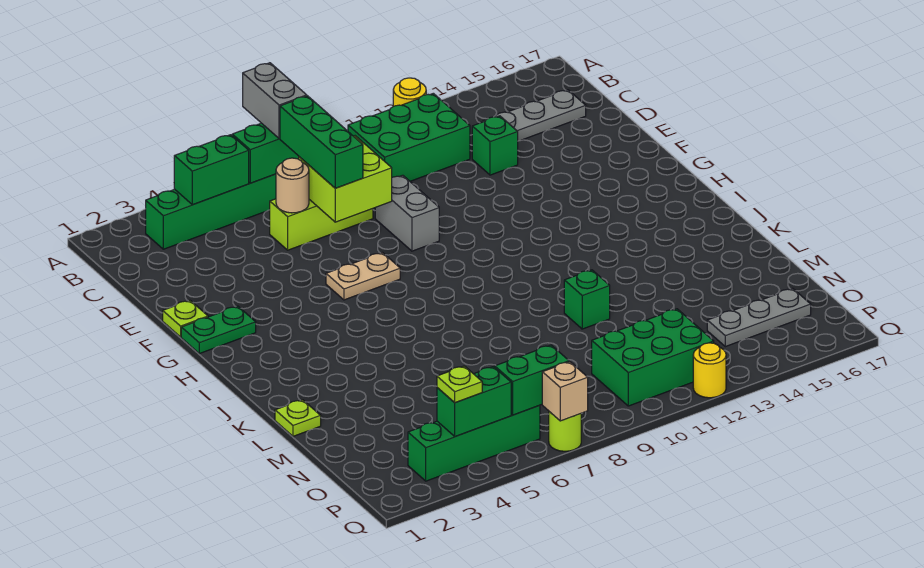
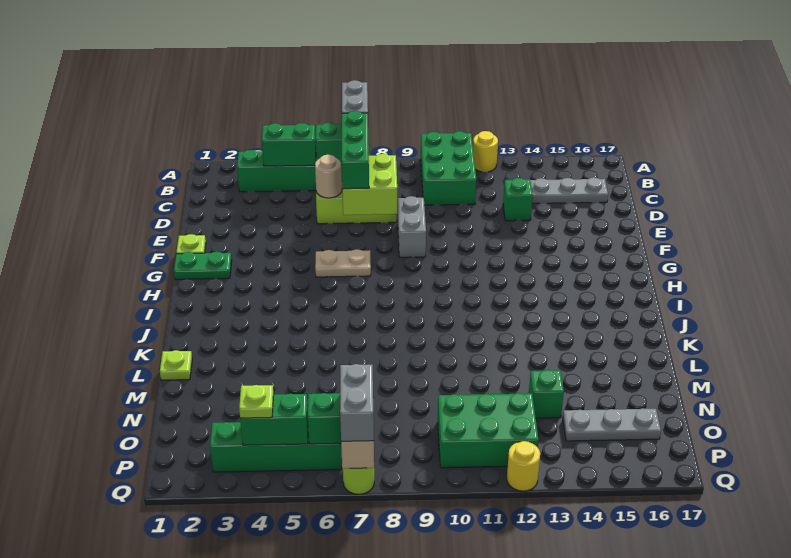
green brick B10:C12 level 1 -> green brick A10:C11 level 1
green brick L11 level 1 -> green brick N13 level 1
none -> grey brick P7:Q7 level 3

